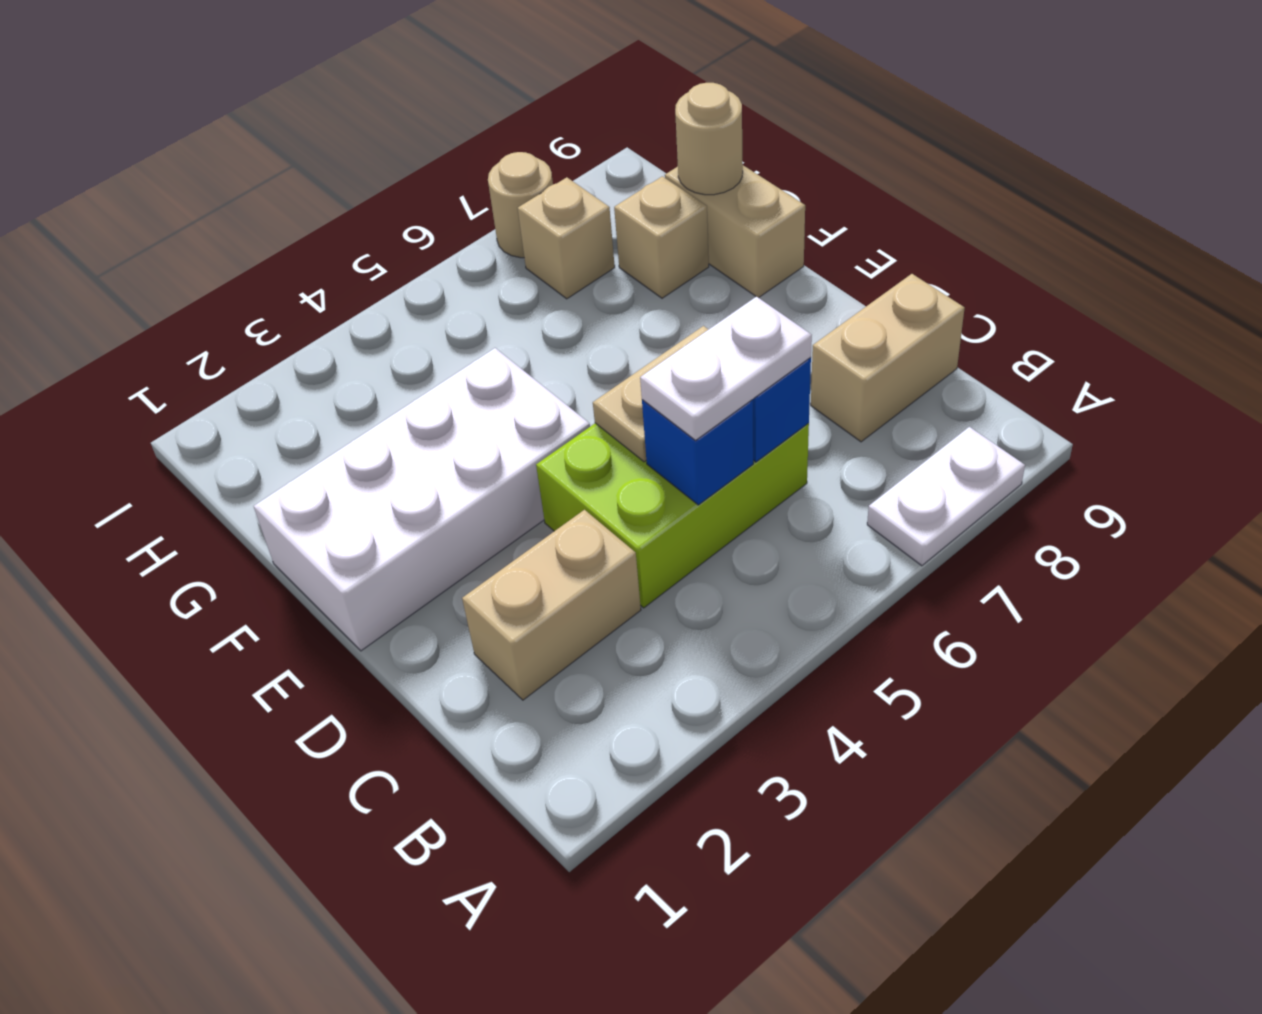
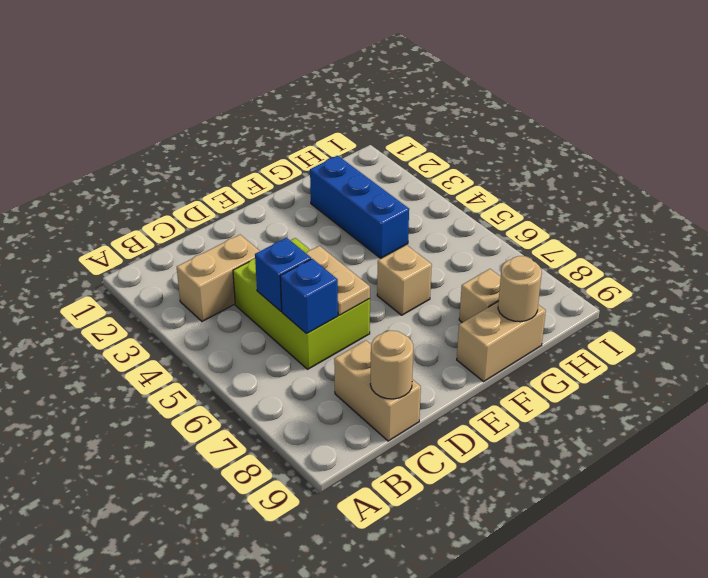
white plate A7:A8 level 1 -> none
tan brick C2:C3 level 1 -> tan brick B3:C3 level 1
white plate C5:C6 level 3 -> none
white brick E1:F4 level 1 -> none
none -> blue brick G2:G4 level 1
tan brick H7 level 1 -> tan brick F6 level 1
tan round brick I7 level 1 -> tan round brick C9 level 2

